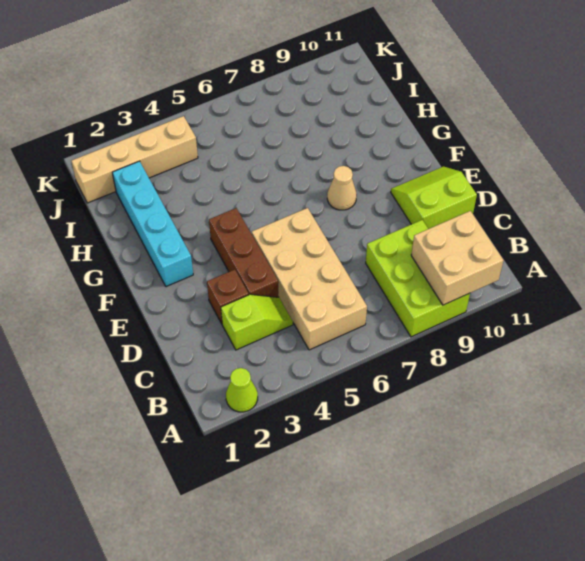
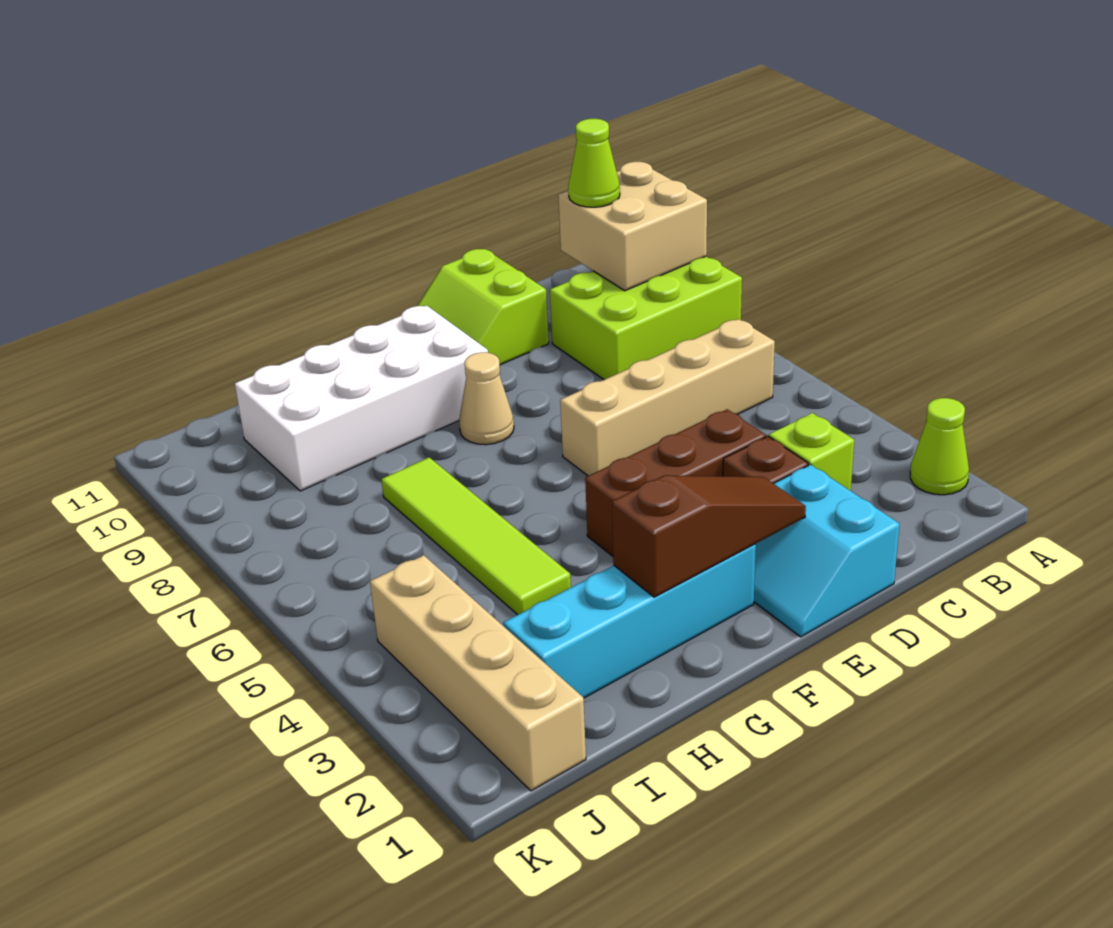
tan brick B5:E6 level 1 -> tan brick B6:E6 level 1
none -> lime cone B10 level 3
none -> cyan slope D1:E2 level 1 top D
none -> brown slope E2:G2 level 2 top G
none -> white brick F9:I10 level 1
none -> lime tile H4:H7 level 1

